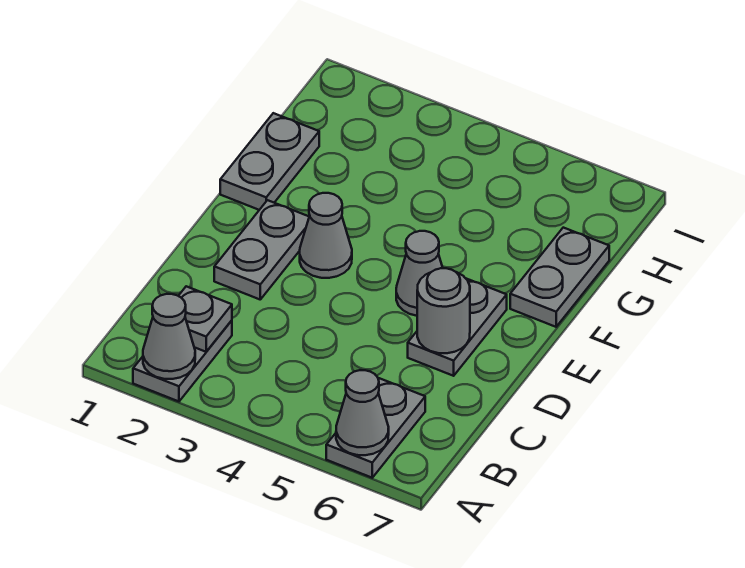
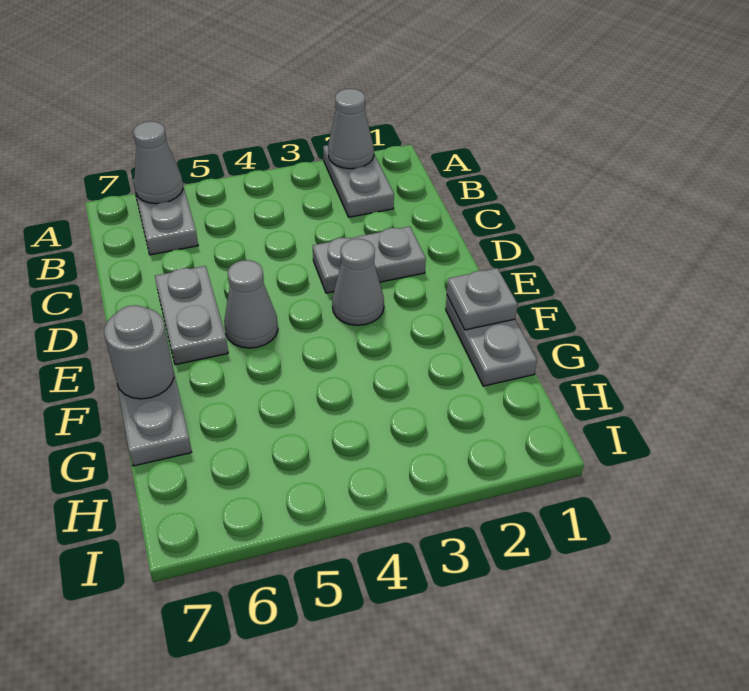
grey plate B2 level 2 -> grey plate F1 level 2
grey plate D2:E2 level 1 -> grey plate D2:D3 level 1
grey round brick D6 level 2 -> grey round brick F7 level 2

